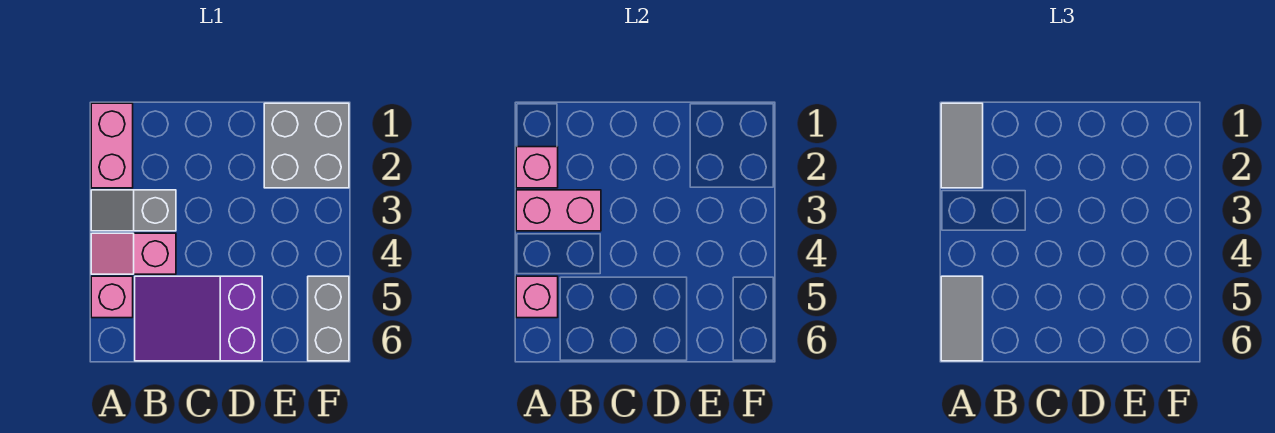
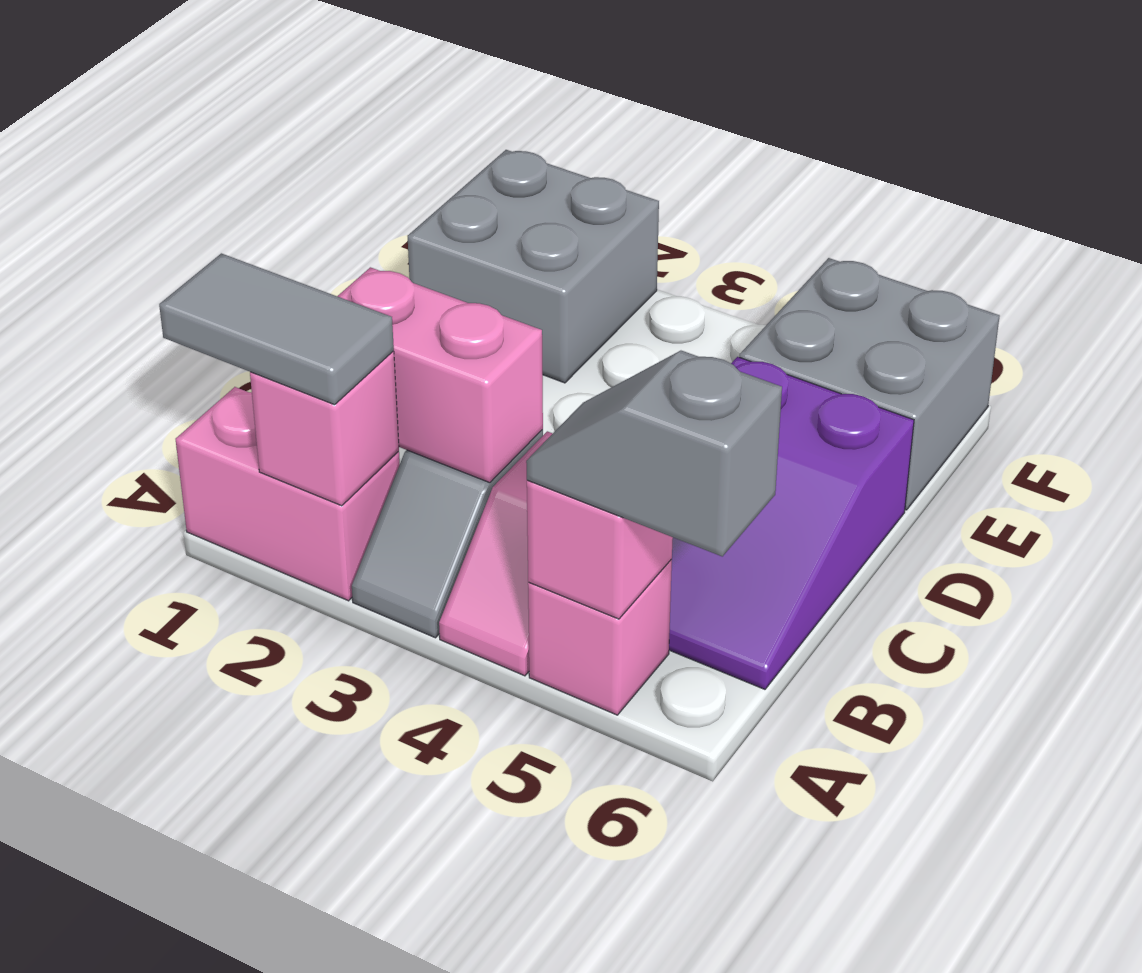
pink brick A3:B3 level 2 -> pink brick B2:B3 level 2
grey tile A5:A6 level 3 -> grey slope A5:A6 level 3 top 6
grey brick F5:F6 level 1 -> grey brick E5:F6 level 1

